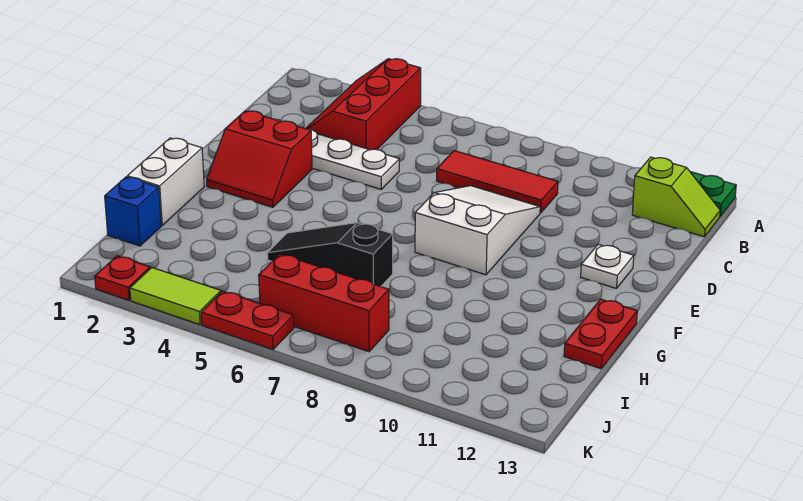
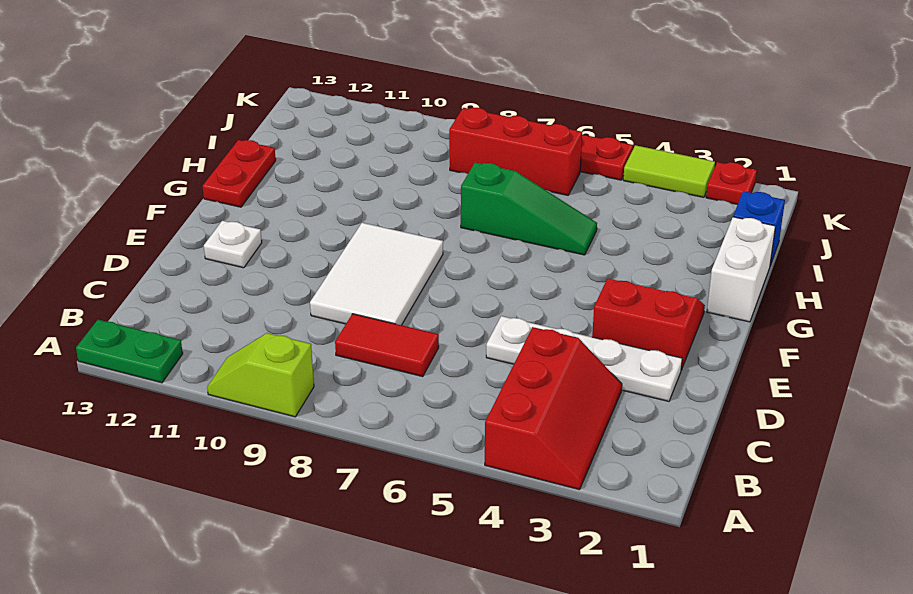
lime slope B12:B13 level 1 top 12 -> lime slope A9:A10 level 1 top 9
red tile C7:C9 level 1 -> red tile C7:C8 level 1
white slope D8:F9 level 1 top F -> white tile D8:F9 level 1
black slope H5:H7 level 1 top 7 -> green slope H5:H7 level 1 top 7

